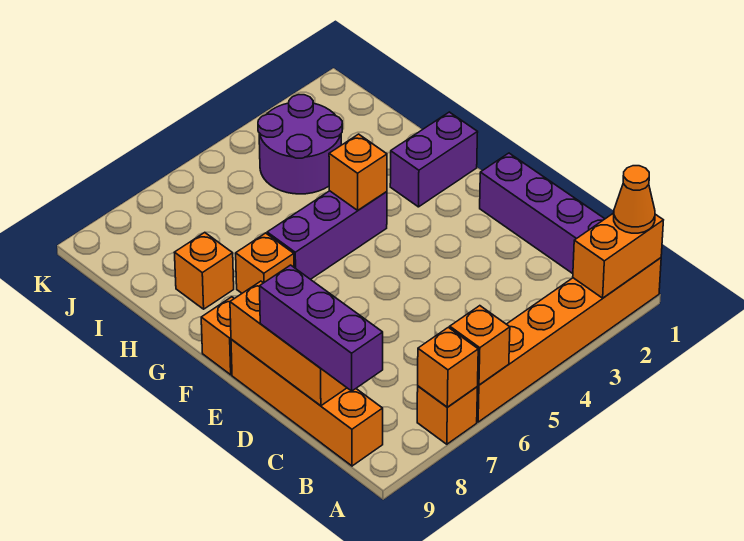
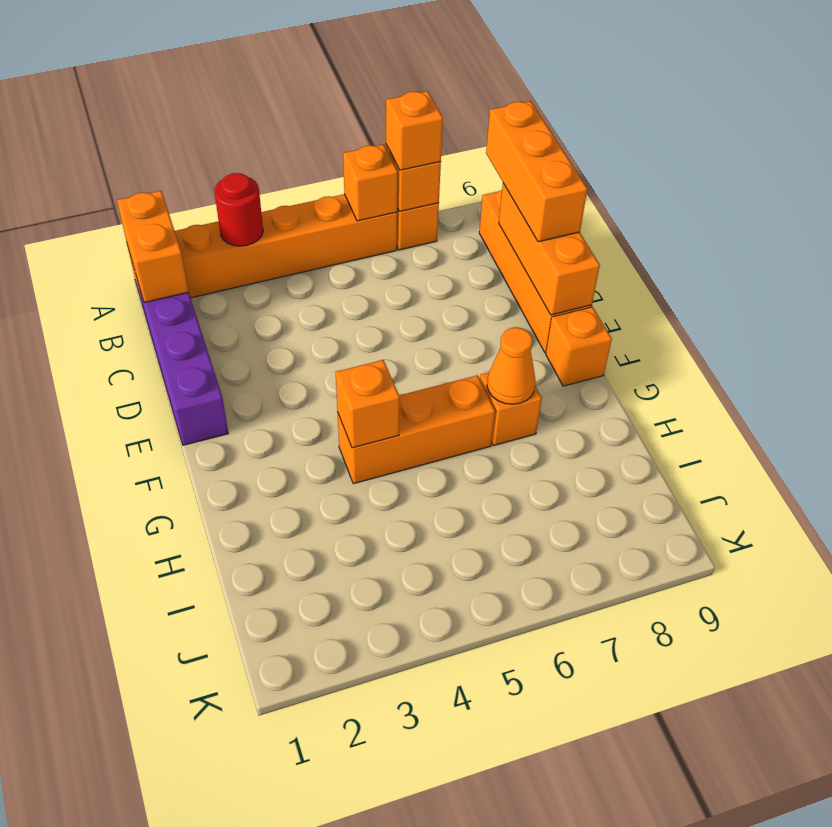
orange brick A1:A2 level 2 -> orange brick A1:B1 level 2
orange cone A1 level 3 -> orange cone G7 level 2
none -> red round brick A3 level 2
purple brick B9:D9 level 3 -> orange brick B9:D9 level 3
purple brick G1:G2 level 1 -> none
purple brick G4:G6 level 1 -> orange brick G4:G6 level 1
orange brick H8 level 1 -> orange brick A7 level 3
purple round brick I3:J4 level 1 -> none

